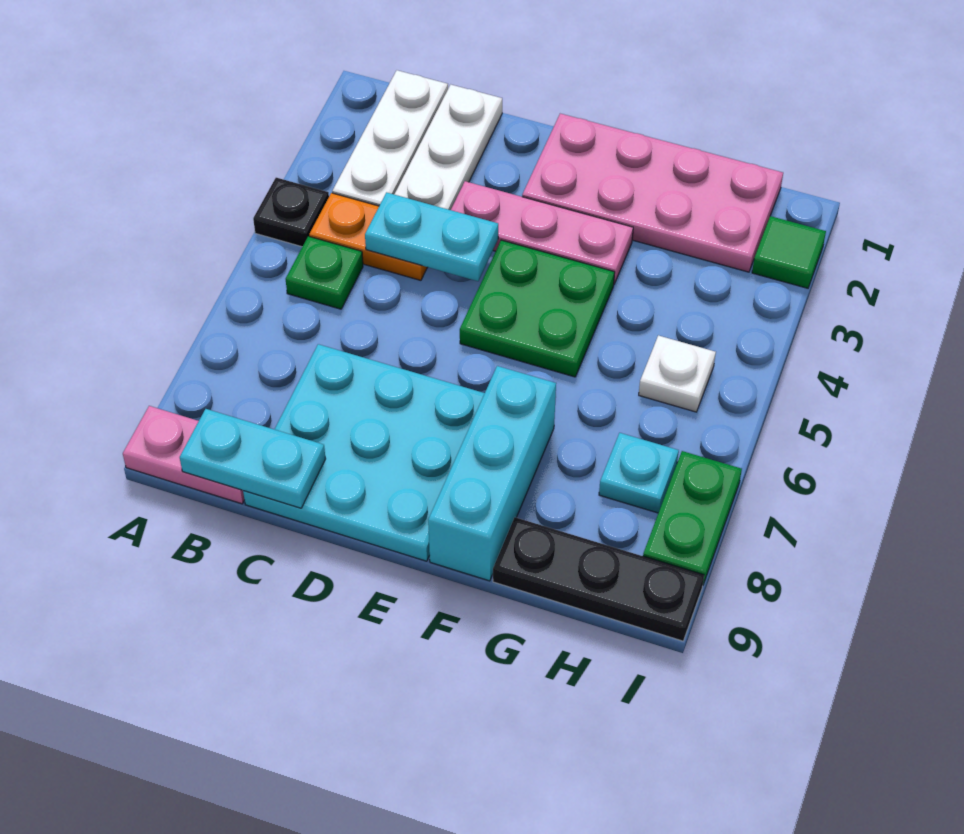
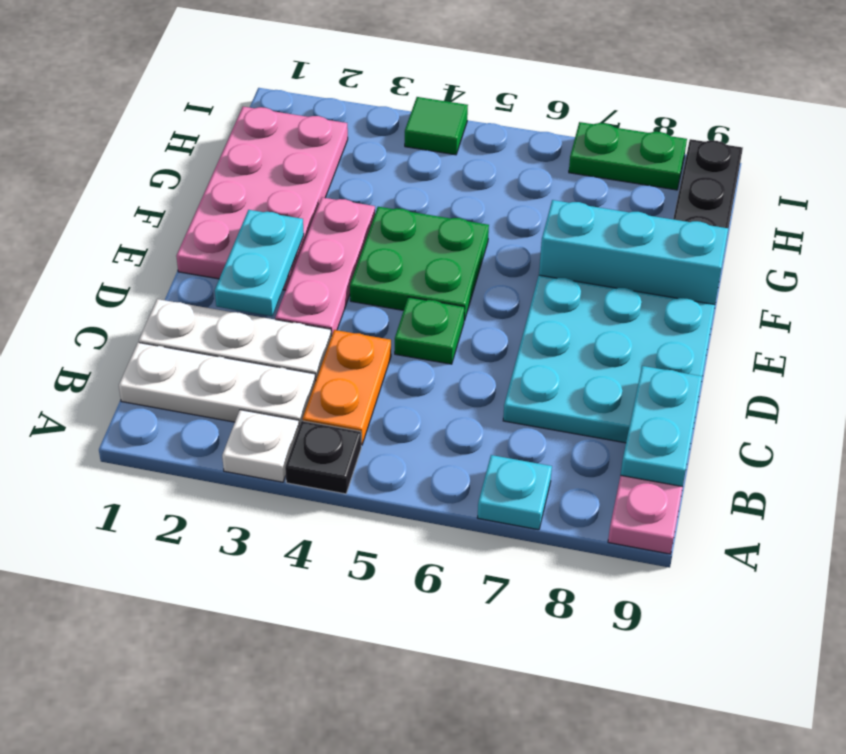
green plate B5 level 1 -> green plate D5 level 1
cyan plate C4:D4 level 2 -> cyan plate D2:E2 level 2
white plate H5 level 1 -> white plate A3 level 1
cyan plate H7 level 1 -> cyan plate A7 level 1
green tile I2 level 1 -> green tile I4 level 1

